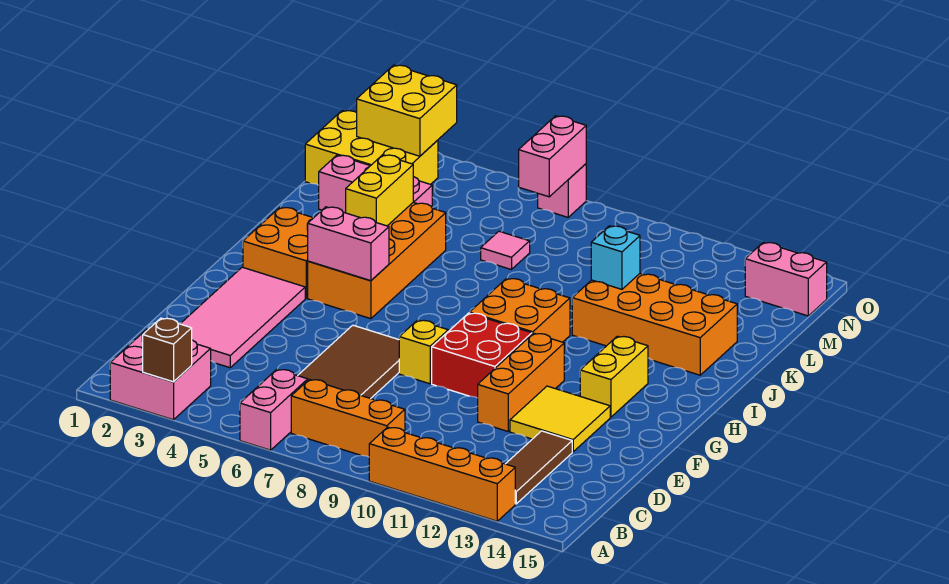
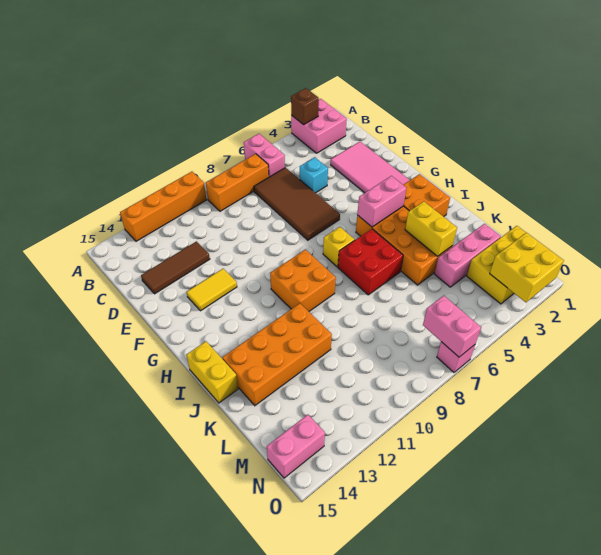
brown tile B13:D13 level 1 -> brown tile D12:D14 level 1
orange brick E11:G11 level 1 -> none
yellow tile E12:F13 level 1 -> yellow tile F12:F13 level 1
yellow brick F8 level 1 -> yellow brick H7 level 1
red brick F9:G10 level 1 -> red brick I6:J7 level 1
yellow brick G13:H13 level 1 -> yellow brick I15:J15 level 1
cyan brick K11 level 2 -> cyan brick D5 level 1
pink tile L7 level 1 -> none

